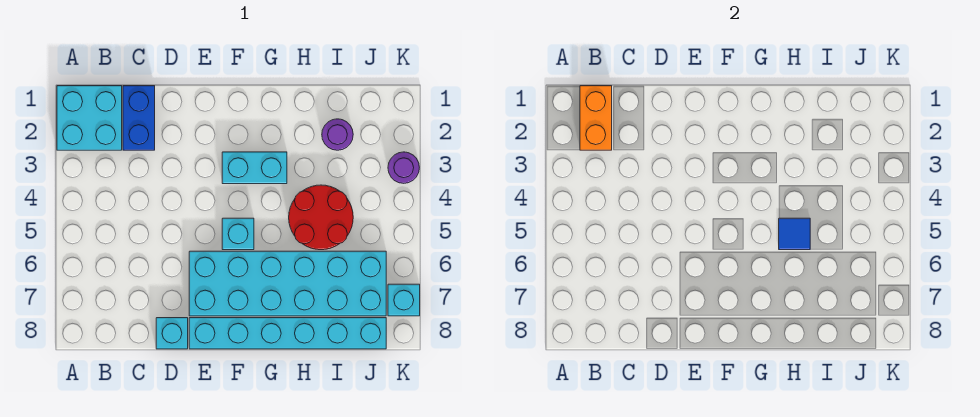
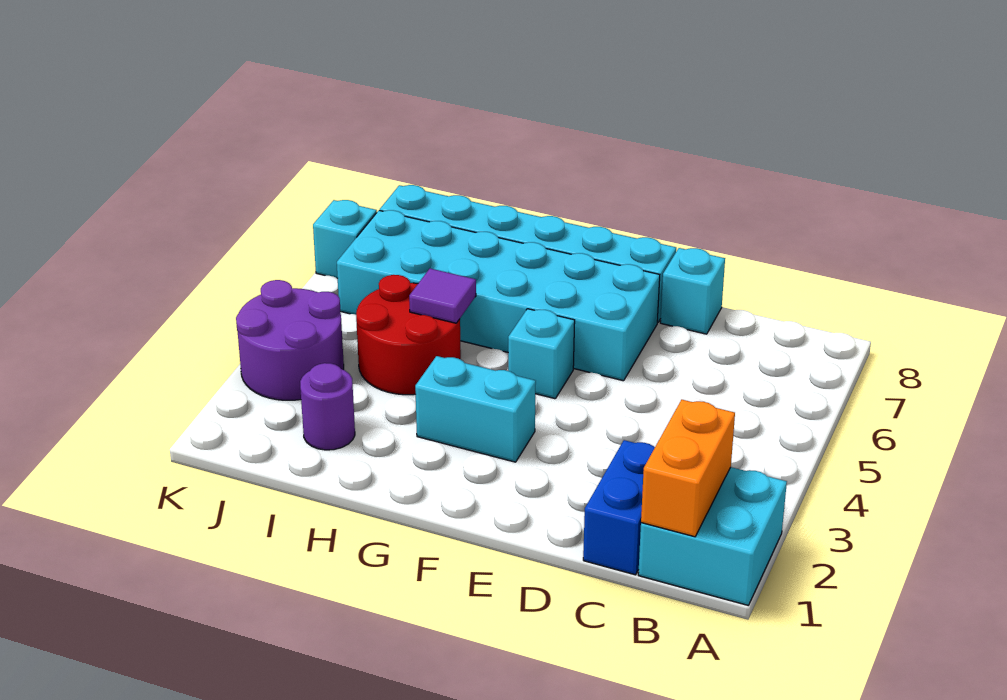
blue tile H5 level 2 -> purple tile H5 level 2
purple round brick K3 level 1 -> purple round brick J3:K4 level 1

